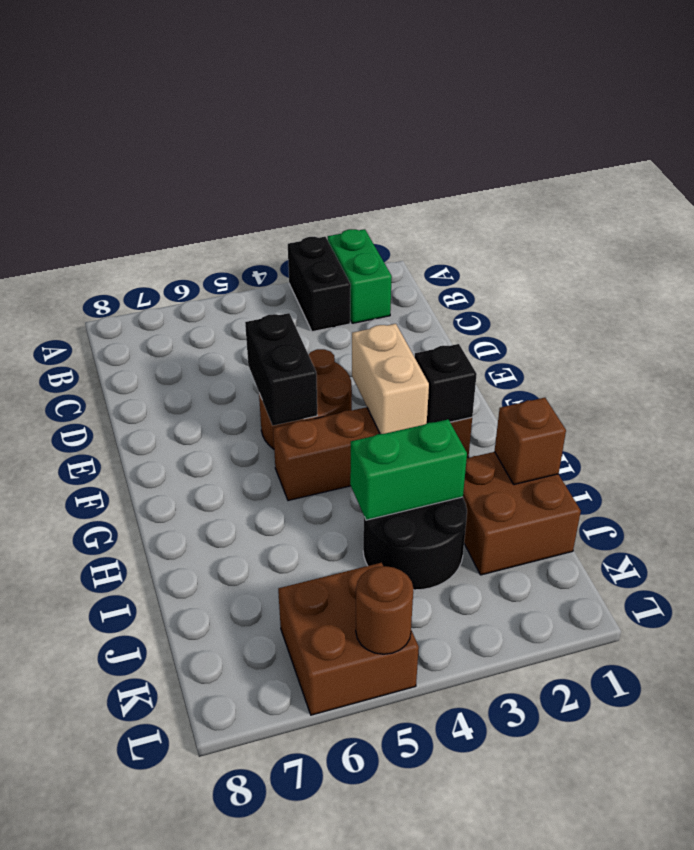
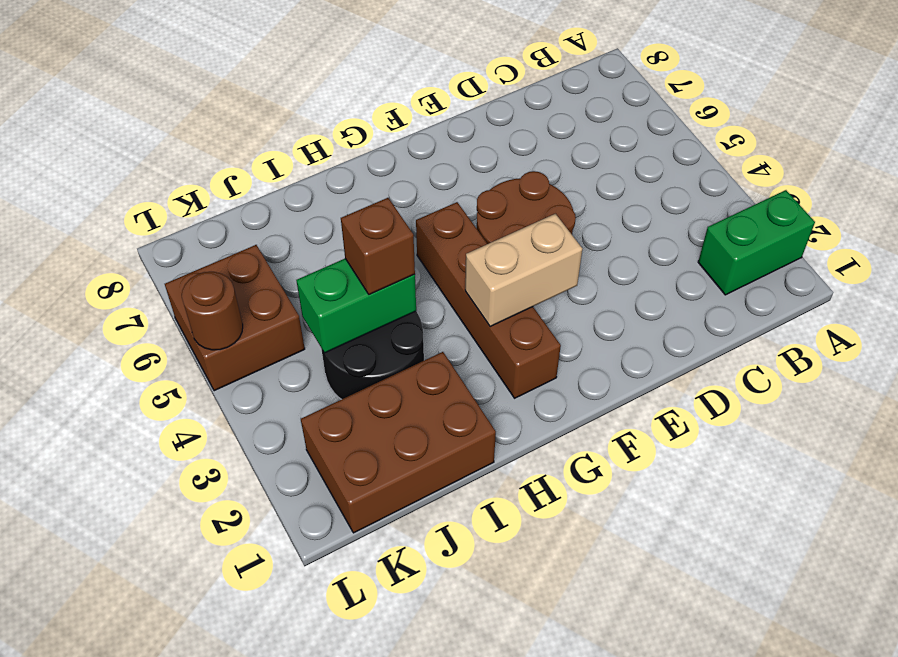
black brick A3:B3 level 1 -> none
black brick E5:F5 level 2 -> none
black brick G2 level 2 -> none
brown brick I1:J2 level 1 -> brown brick I1:K2 level 1
brown brick I1 level 2 -> brown brick I4 level 3
green brick I3:I4 level 2 -> green brick I4:J4 level 2

